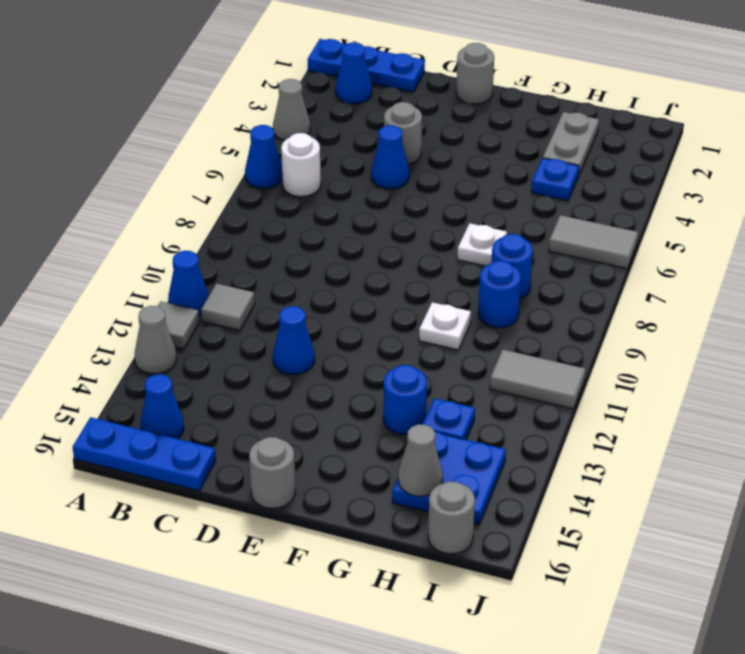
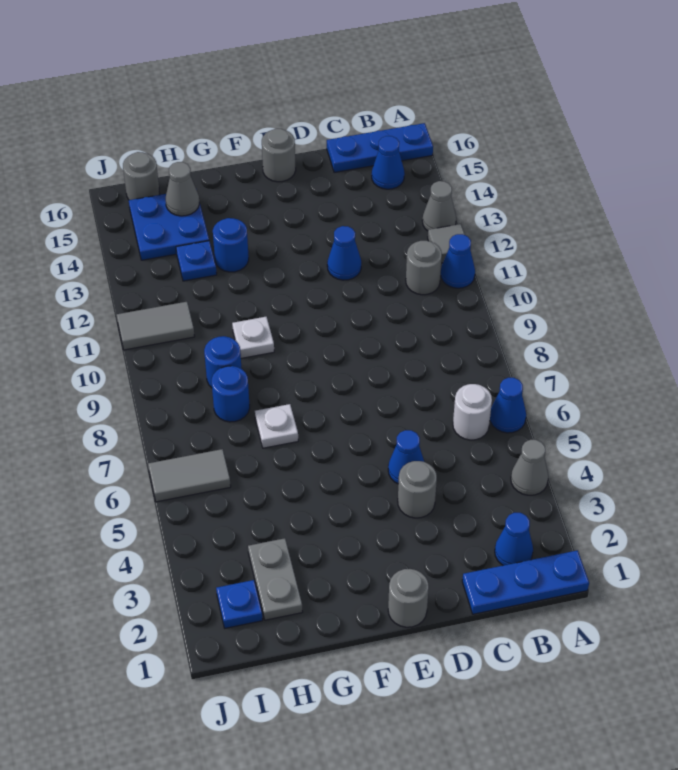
grey tile B11 level 1 -> grey round brick B11 level 1
blue plate H4 level 1 -> blue plate I2 level 1

